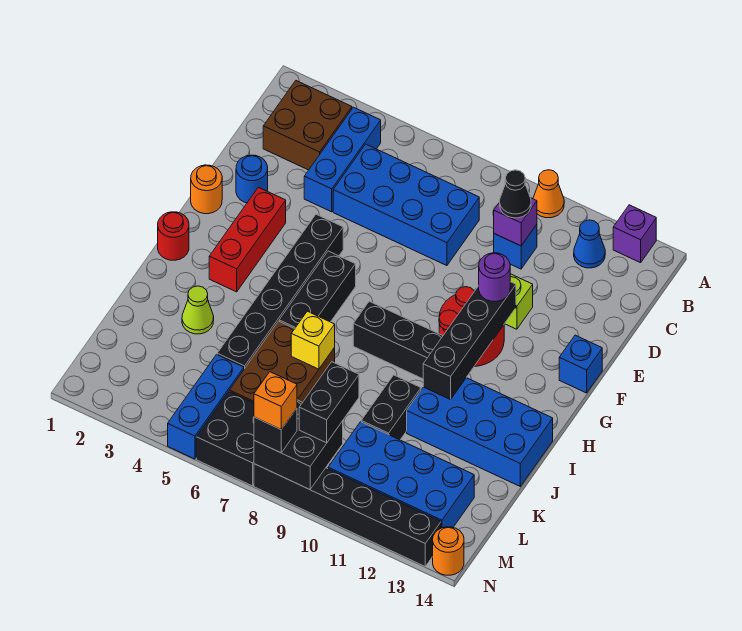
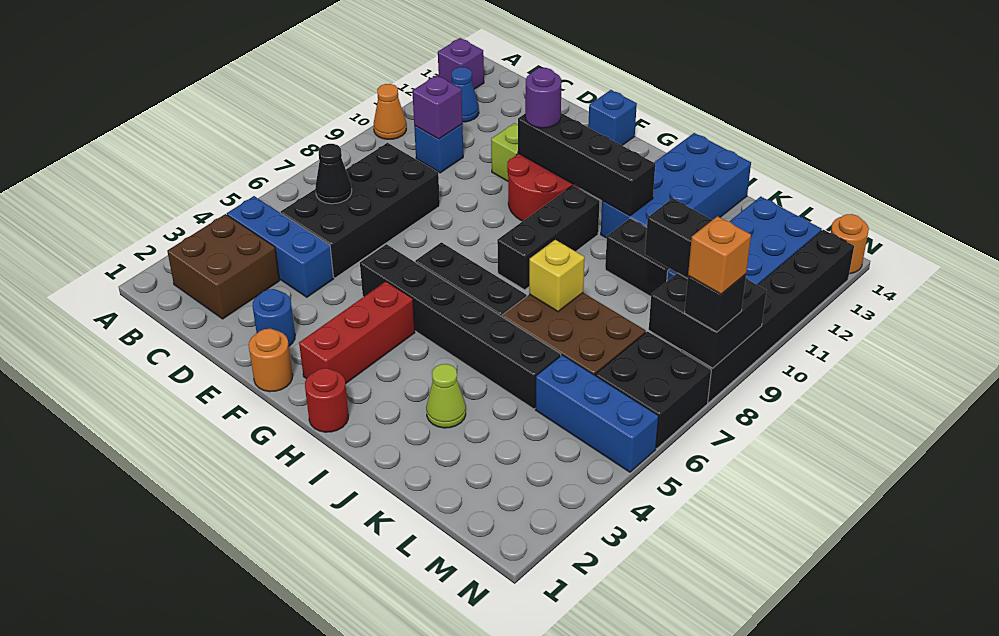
blue brick C5:D8 level 1 -> black brick C5:D8 level 1
black cone C10 level 3 -> black cone C6 level 2
red brick F3:H3 level 1 -> red brick G2:G4 level 1

